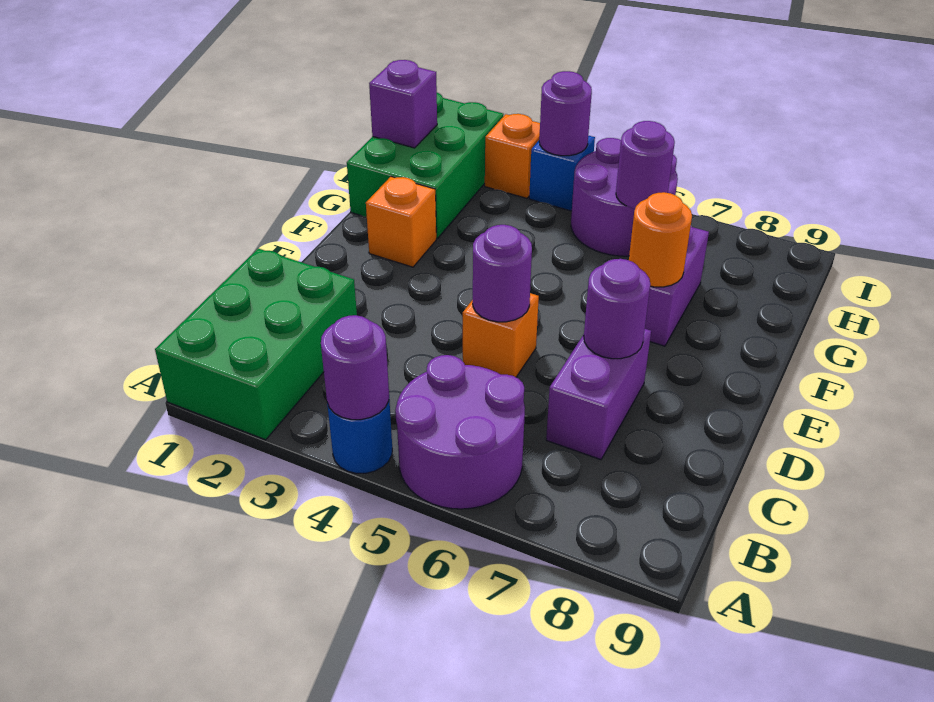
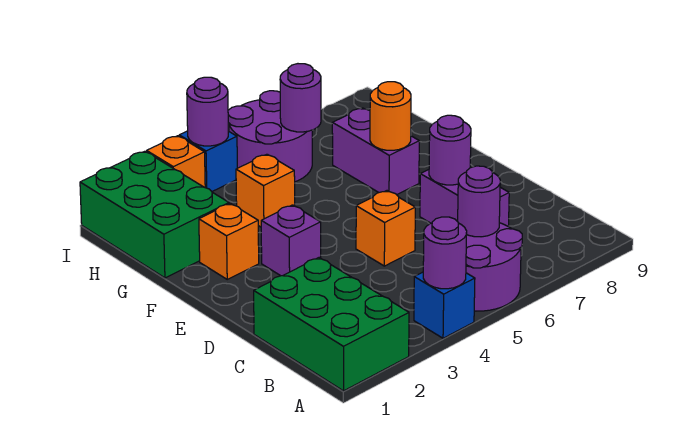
blue round brick A4 level 1 -> blue brick A4 level 1
purple round brick D5 level 2 -> purple round brick B6 level 2
none -> orange brick G4 level 1
purple brick H1 level 2 -> purple brick E3 level 1

